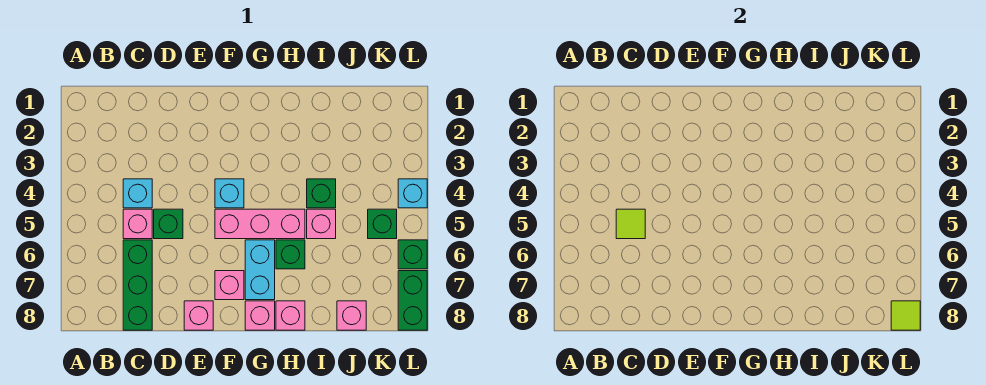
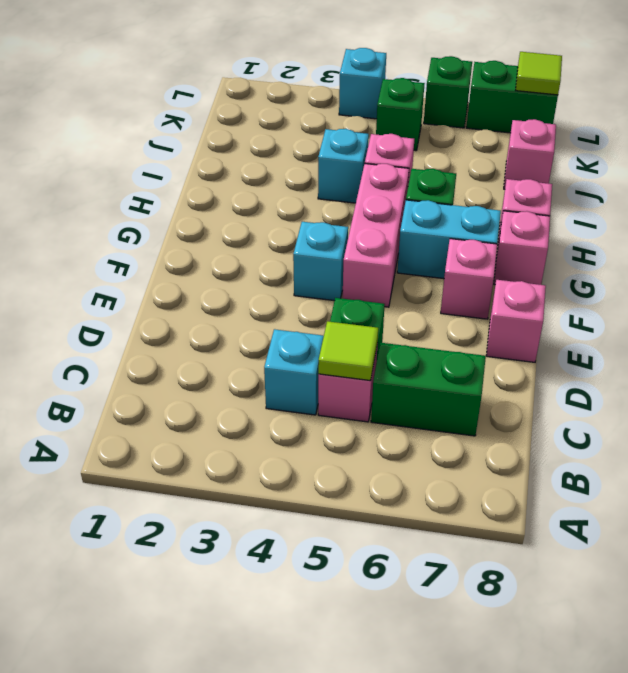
green brick C6:C8 level 1 -> green brick C6:C7 level 1
green brick I4 level 1 -> cyan brick I4 level 1

